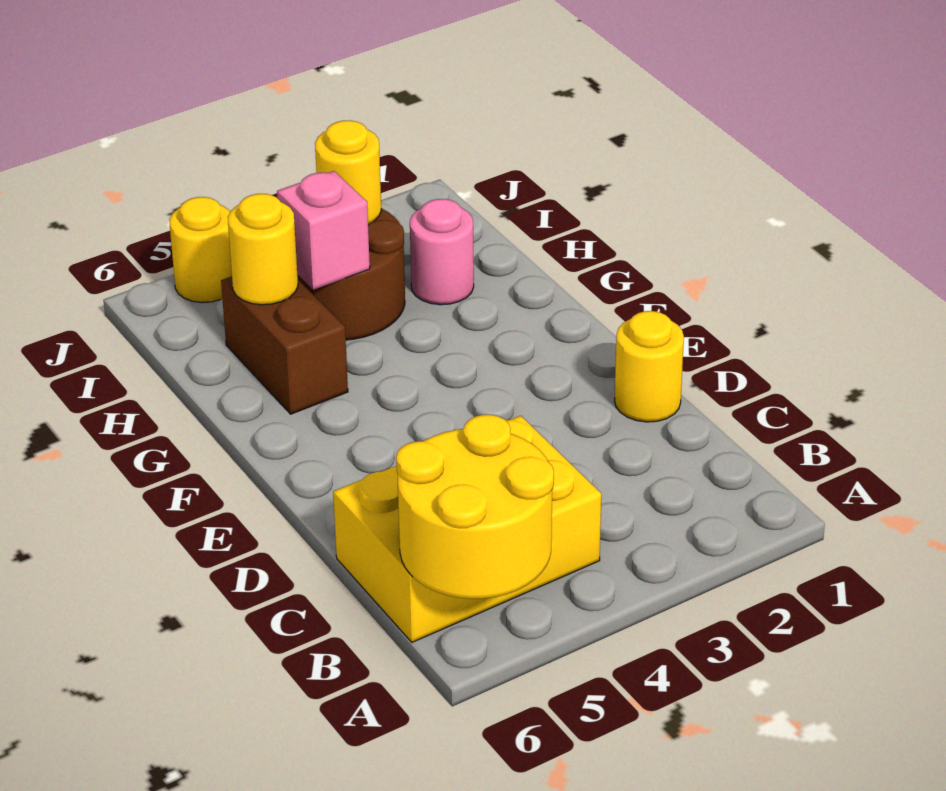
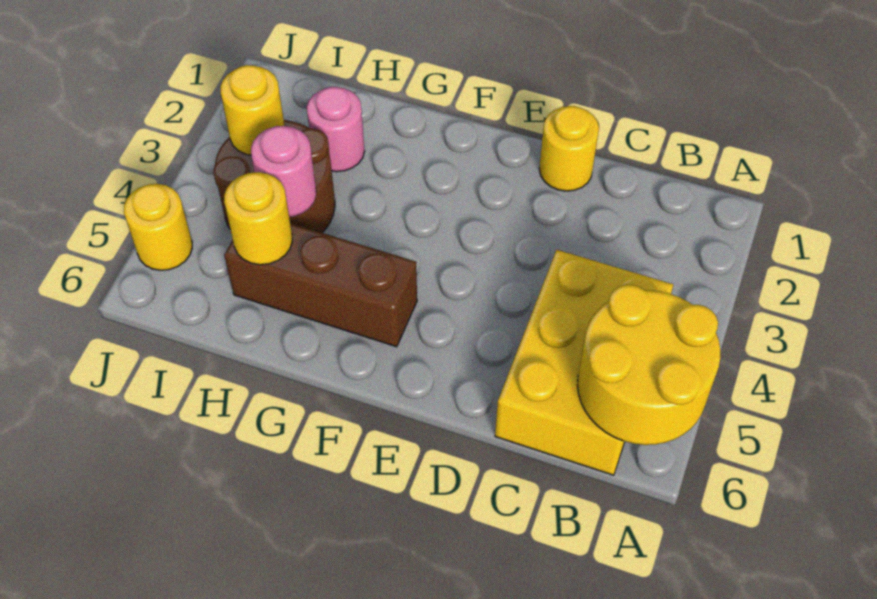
brown brick G5:H5 level 1 -> brown brick F5:H5 level 1
pink brick H4 level 2 -> pink round brick H4 level 2

